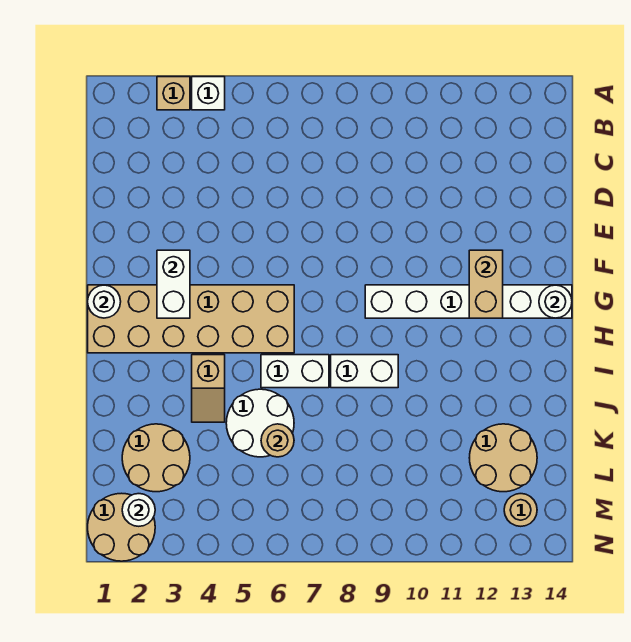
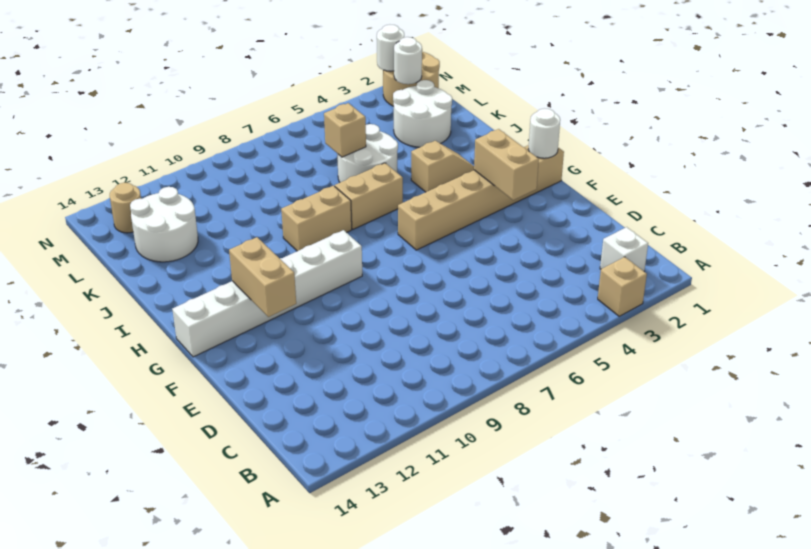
white brick A4 level 1 -> white brick B2 level 1
white brick F3:G3 level 2 -> tan brick F3:G3 level 2
tan brick G1:H6 level 1 -> tan brick G1:G6 level 1
white round brick G14 level 2 -> white round brick N2 level 2
tan slope I4:J4 level 1 top I -> tan slope I3:I4 level 1 top 4
white brick I6:I7 level 1 -> tan brick I6:I7 level 1
white brick I8:I9 level 1 -> tan brick I8:I9 level 1
tan round brick K2:L3 level 1 -> white round brick K2:L3 level 1
tan round brick K6 level 2 -> tan brick K6 level 2
tan round brick K12:L13 level 1 -> white round brick K12:L13 level 1

